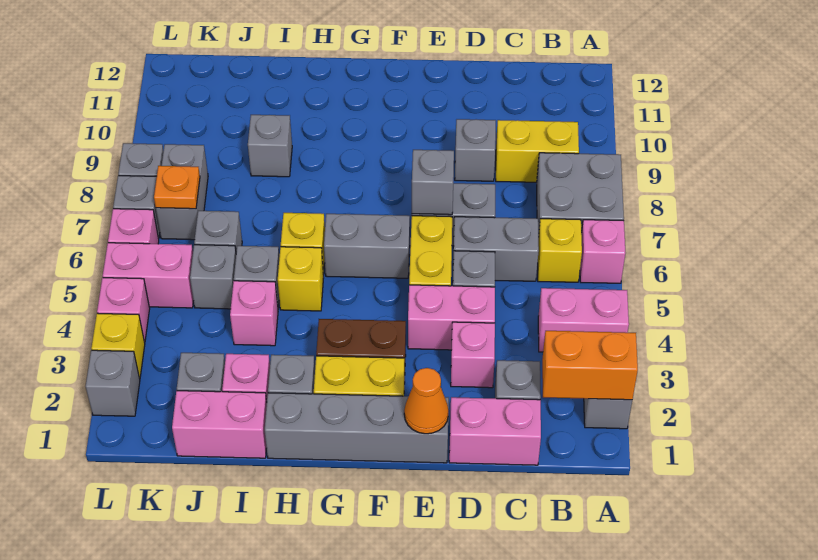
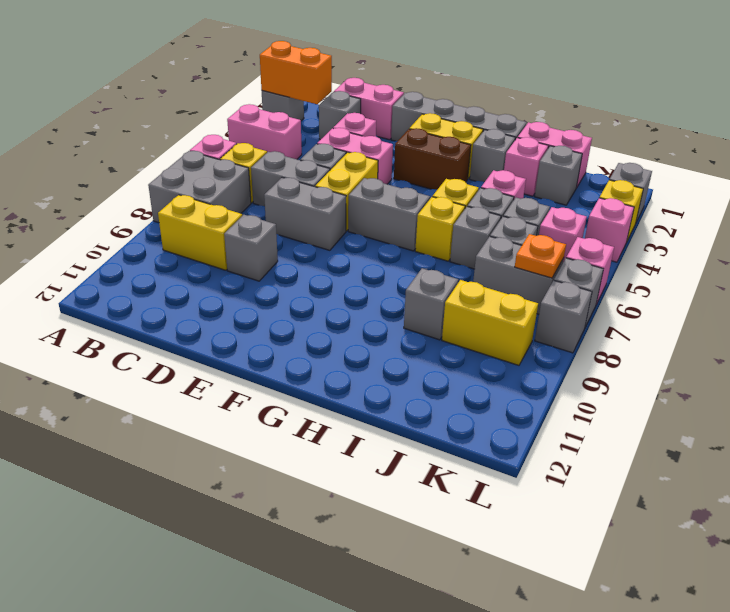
orange cone E1 level 2 -> none
grey brick E7 level 2 -> grey brick I6 level 1
none -> yellow brick J9:K9 level 1
pink brick K5:L5 level 1 -> pink brick K5 level 1
grey brick K7:K8 level 1 -> grey brick J7:K7 level 1

